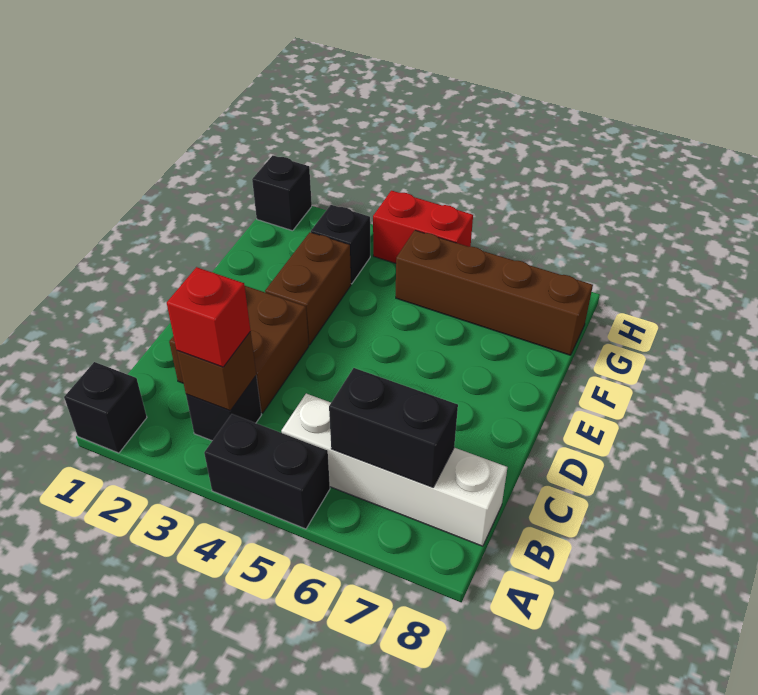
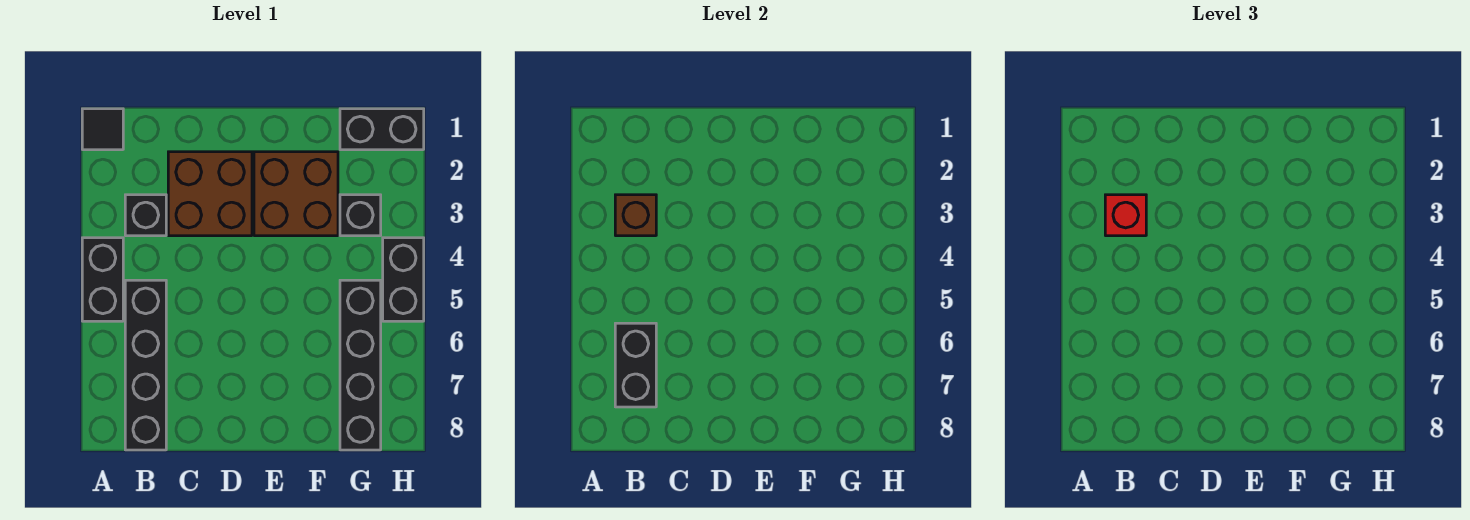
black brick A1 level 1 -> black tile A1 level 1
white brick B5:B8 level 1 -> black brick B5:B8 level 1
brown brick E3:F3 level 1 -> brown brick E2:F3 level 1
brown brick G5:G8 level 1 -> black brick G5:G8 level 1
black brick H1 level 1 -> black brick G1:H1 level 1
red brick H4:H5 level 1 -> black brick H4:H5 level 1

